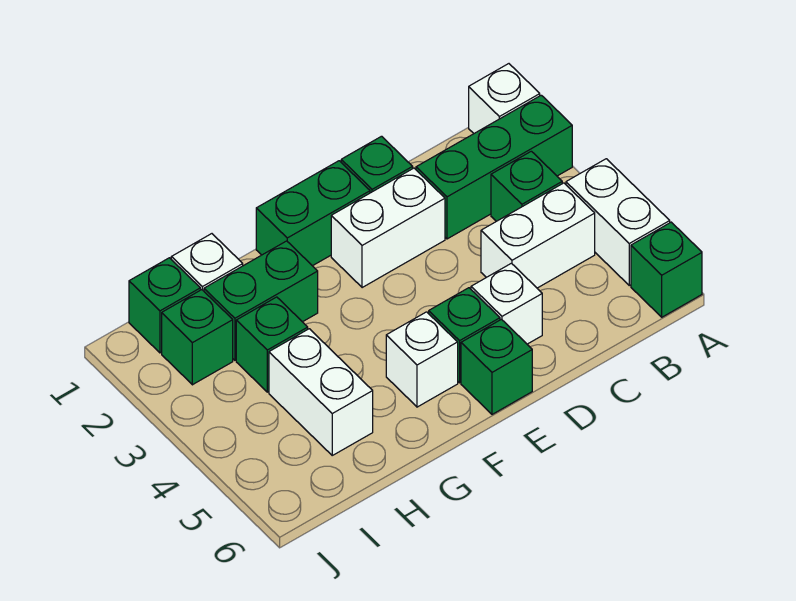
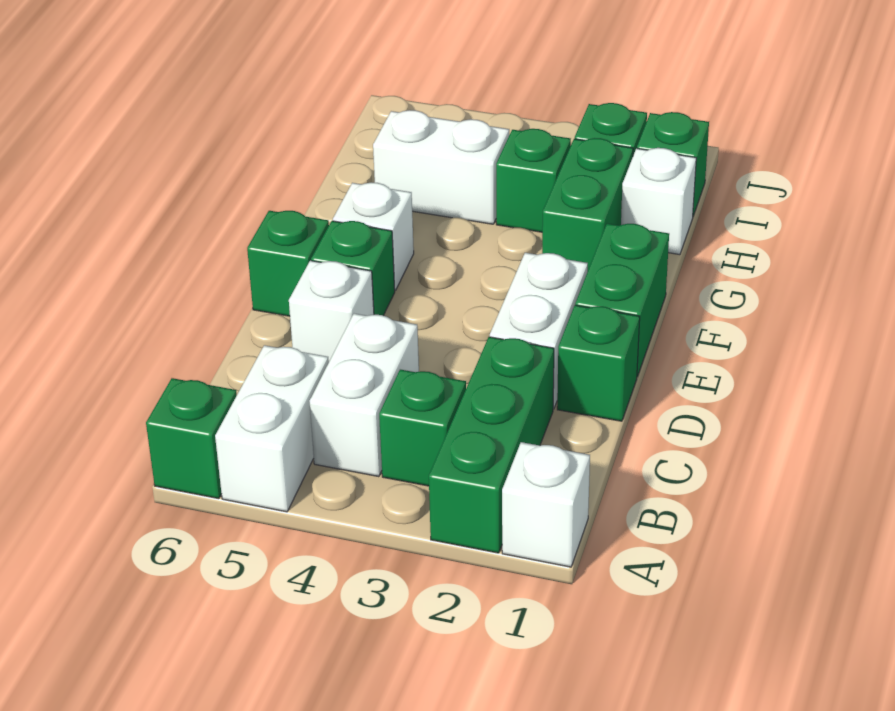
white brick A4:A5 level 1 -> white brick A5:B5 level 1

